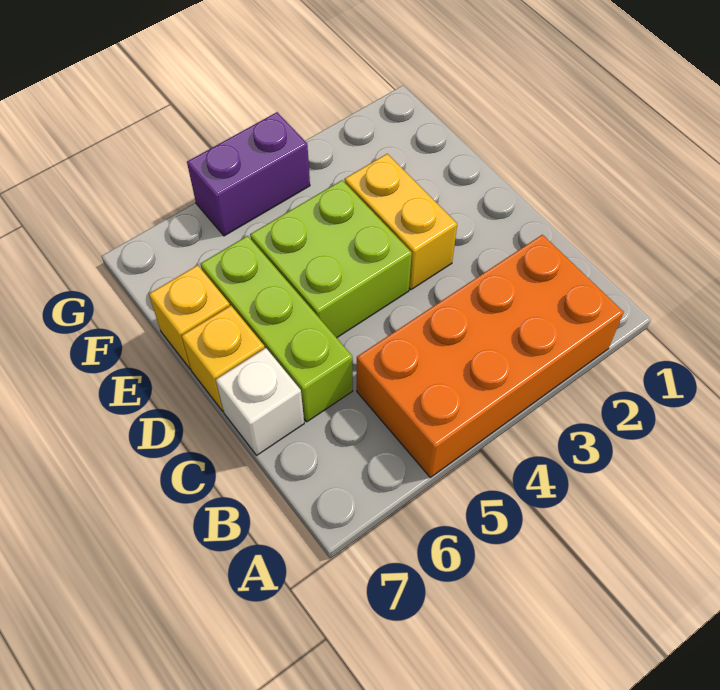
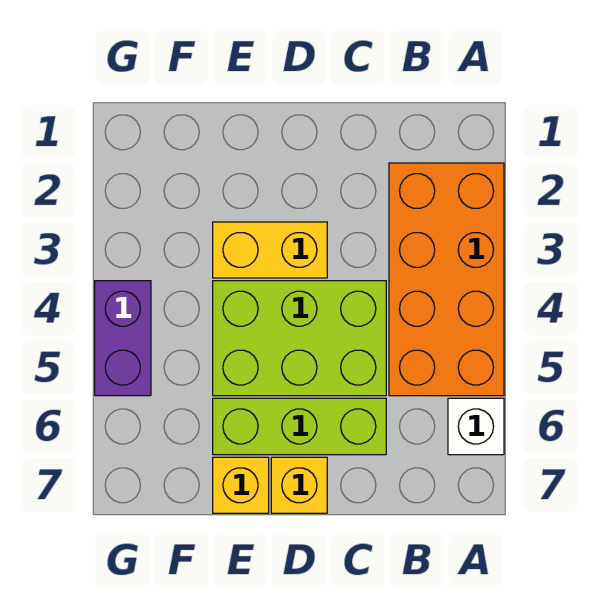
white brick C7 level 1 -> white brick A6 level 1
lime brick D4:E5 level 1 -> lime brick C4:E5 level 1

